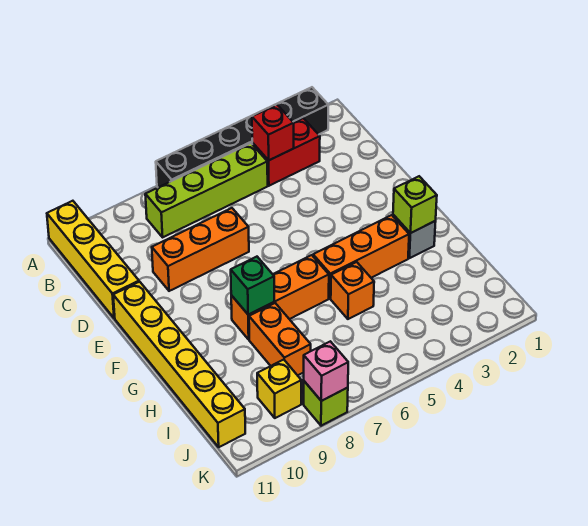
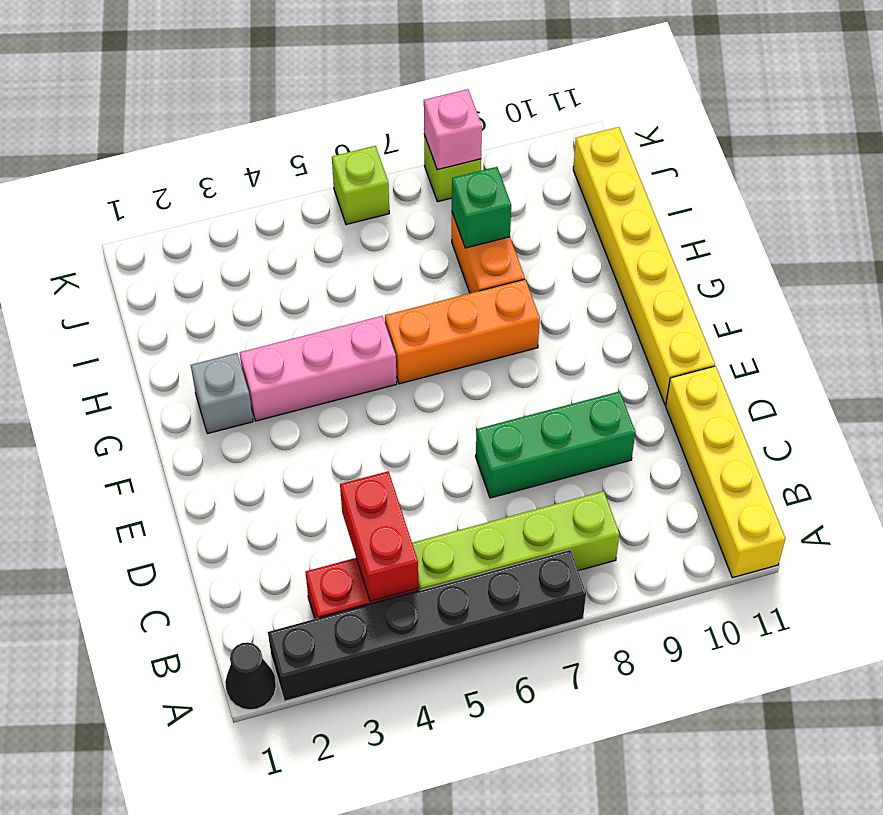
none -> black cone A1 level 1
red brick B4 level 2 -> red brick B4:C4 level 2
orange brick D7:D9 level 1 -> green brick D7:D9 level 1
lime brick G2 level 2 -> lime brick K6 level 1
orange brick G3:G5 level 1 -> pink brick G3:G5 level 1
green brick G8 level 2 -> green brick I8 level 2
orange brick H5 level 1 -> none
yellow brick J9 level 1 -> none

